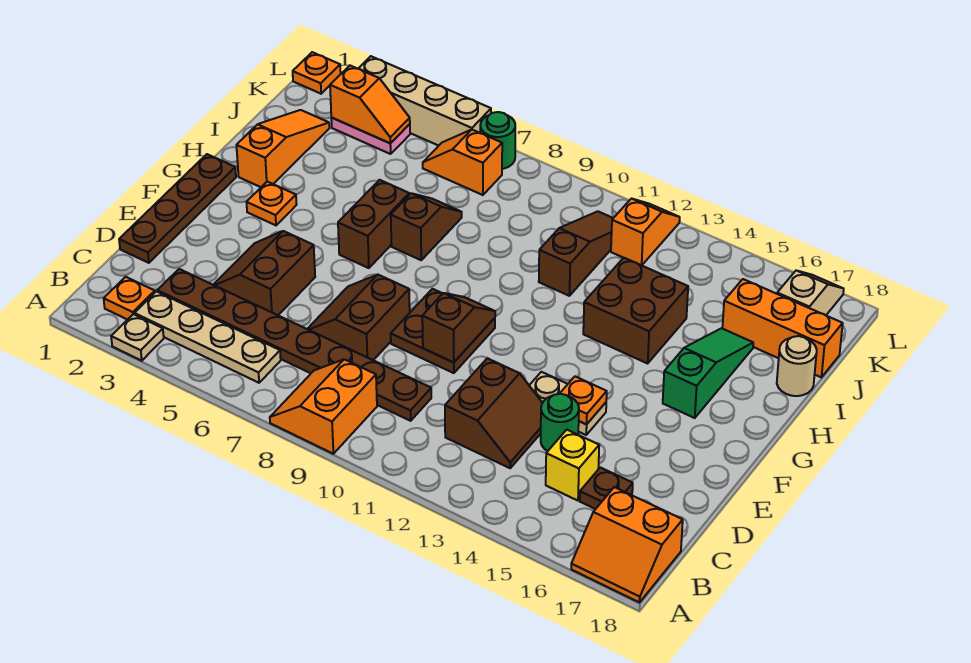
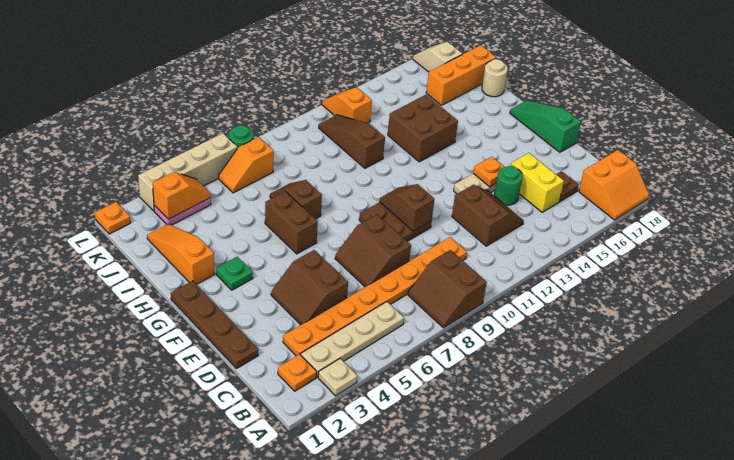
orange slope A8:B9 level 1 top 9 -> brown slope A8:B9 level 1 top 9
brown plate C3:C10 level 1 -> orange plate C3:C10 level 1
yellow brick C15 level 1 -> yellow brick C15:D15 level 1
orange plate G3 level 1 -> green plate G3 level 1
green slope G16:I16 level 1 top G -> green slope E18:G18 level 1 top E

